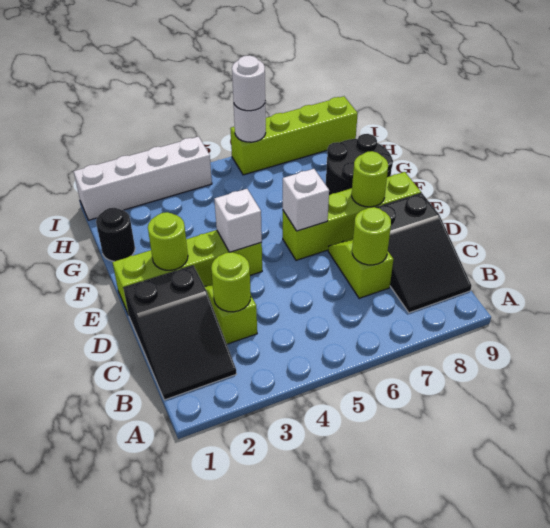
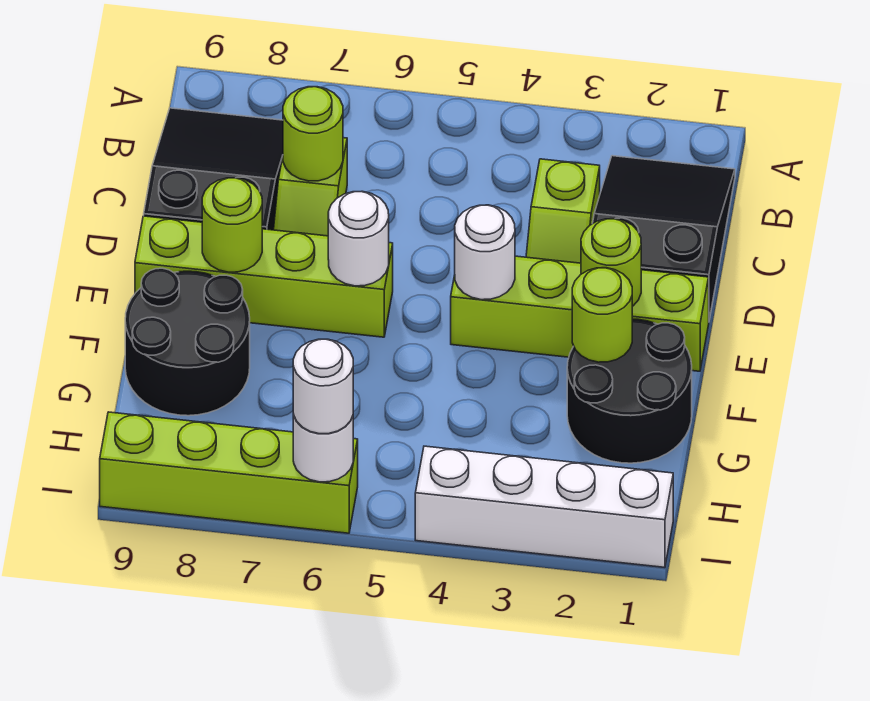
lime round brick C3 level 2 -> lime round brick F2 level 2
white brick E4 level 2 -> white round brick E4 level 2
white brick E6 level 2 -> white round brick E6 level 2
black round brick G1 level 1 -> black round brick F1:G2 level 1

